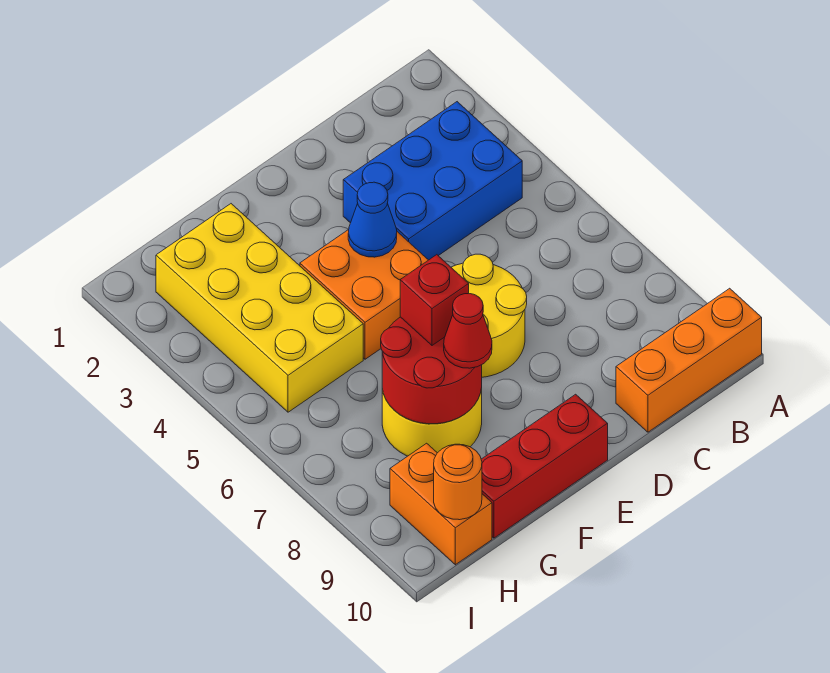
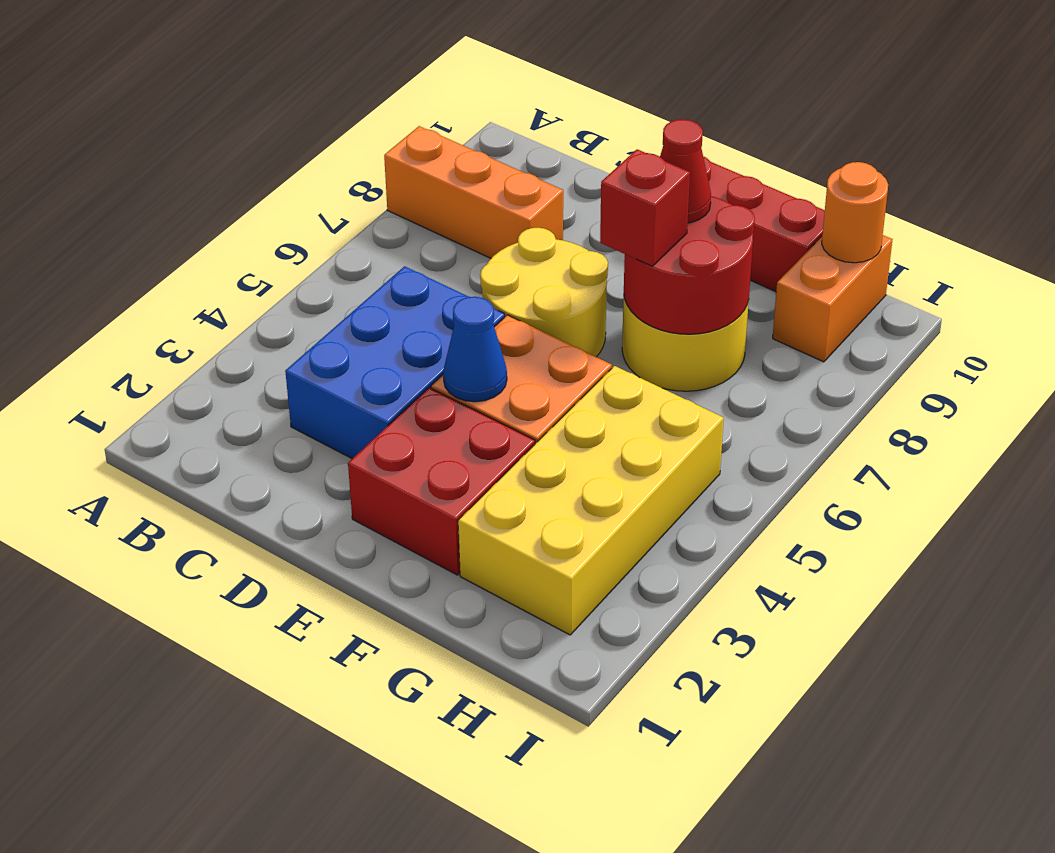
orange brick A10:C10 level 1 -> orange brick A8:C8 level 1
blue brick B3:D4 level 1 -> blue brick C3:D5 level 1
none -> red brick E2:F3 level 1

